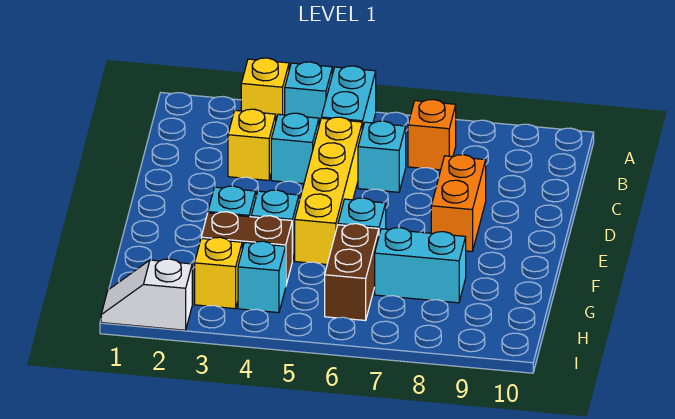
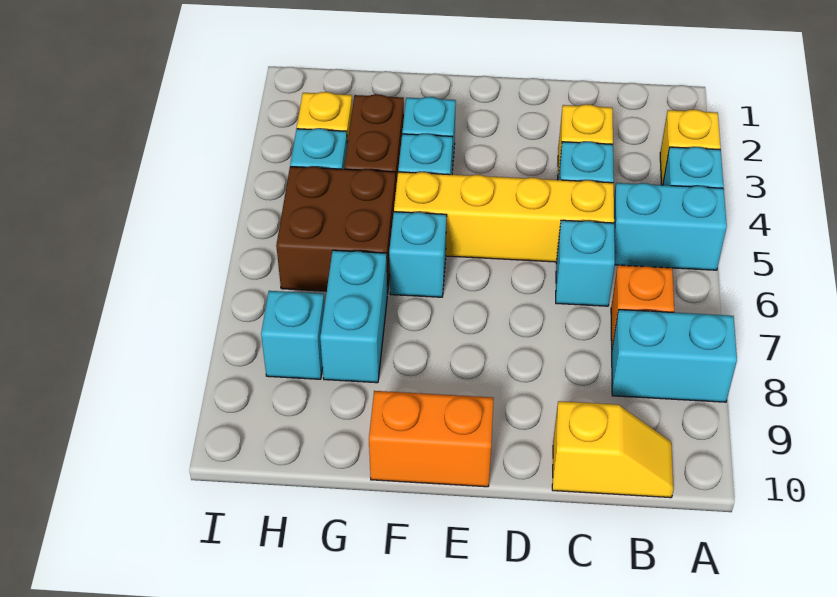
none -> cyan brick A8:B8 level 1
none -> yellow slope B10:C10 level 1 top C
orange brick D8:E8 level 1 -> orange brick E10:F10 level 1
brown brick G6:H6 level 1 -> brown brick G5:H6 level 1
none -> cyan brick H8 level 1
white slope I1:I2 level 1 top 2 -> none

